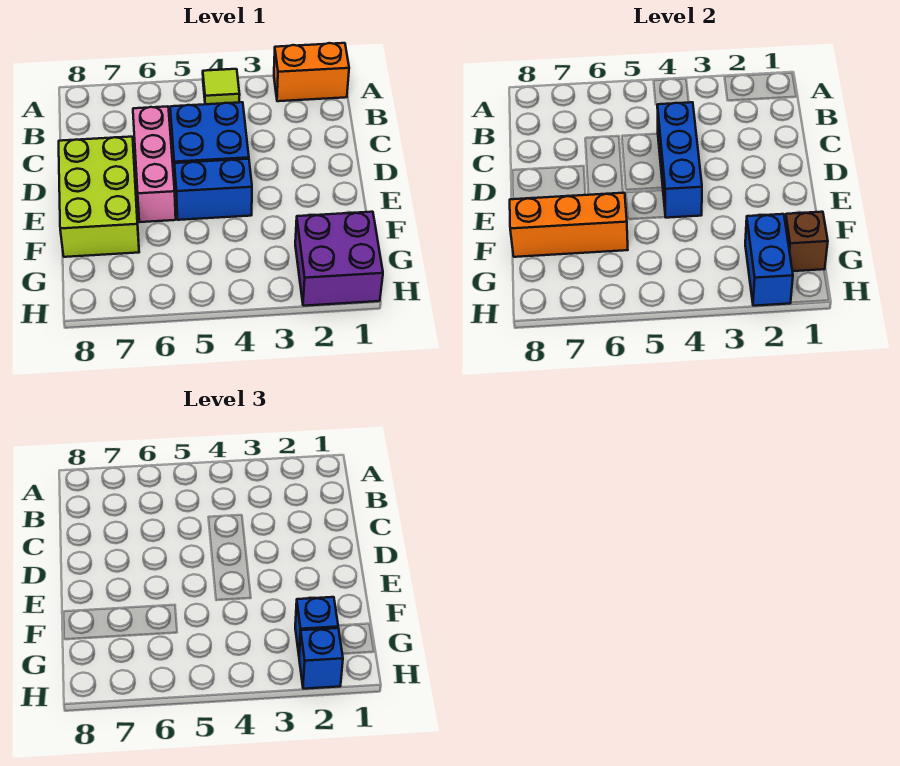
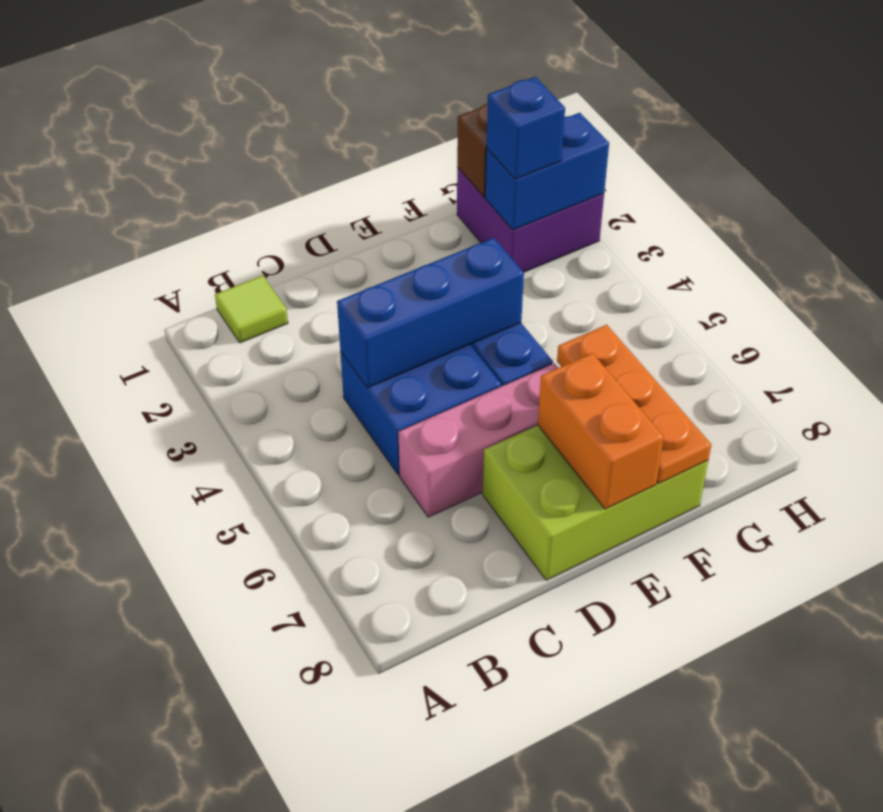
orange brick A1:A2 level 1 -> orange brick E7:E8 level 2
lime tile A4 level 1 -> lime tile B1 level 1
orange brick F6:F8 level 2 -> orange plate F6:F8 level 2
blue brick H2 level 3 -> none

